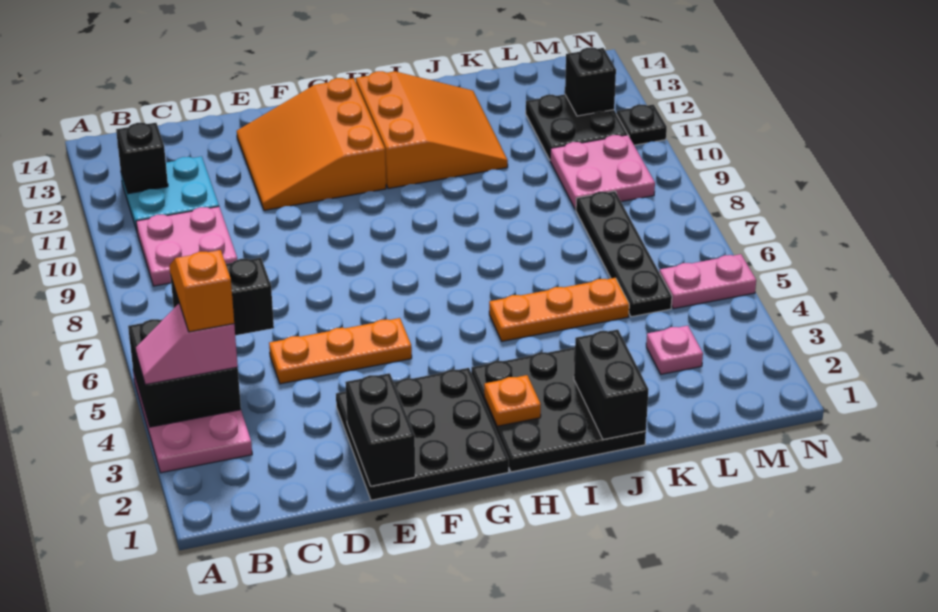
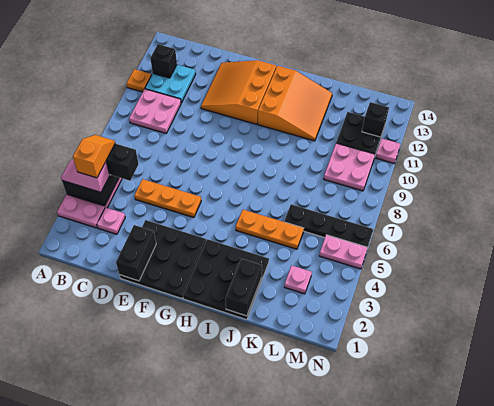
none -> pink plate C3 level 1
orange plate H2 level 2 -> orange plate A11 level 1
black plate L5:L8 level 1 -> black plate K6:N6 level 1
black plate N11 level 1 -> pink plate N11 level 1

